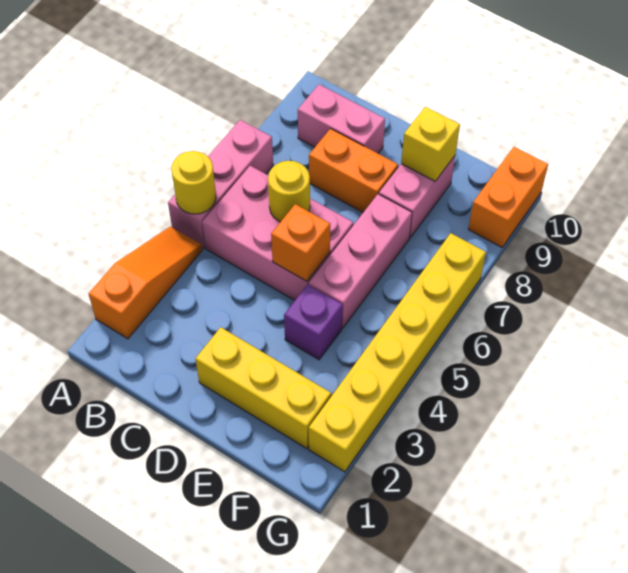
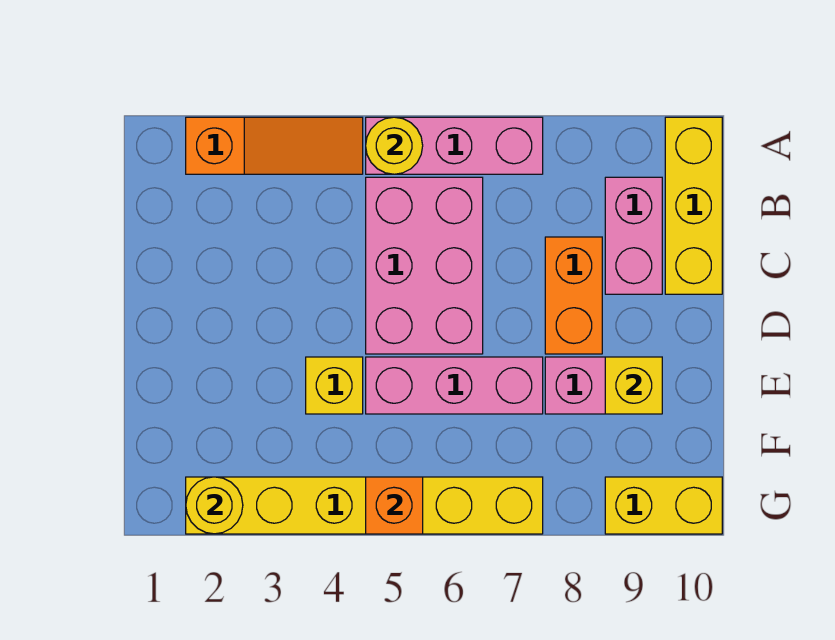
yellow round brick C6 level 2 -> yellow round brick G2 level 2
yellow brick D2:F2 level 1 -> yellow brick A10:C10 level 1
orange brick D5 level 2 -> orange brick G5 level 2
purple brick E4 level 1 -> yellow brick E4 level 1
orange brick G9:G10 level 1 -> yellow brick G9:G10 level 1

